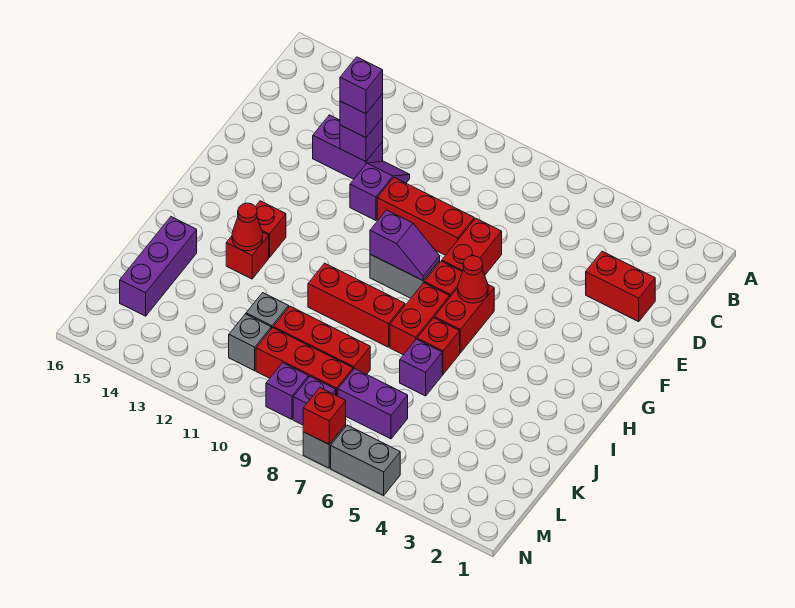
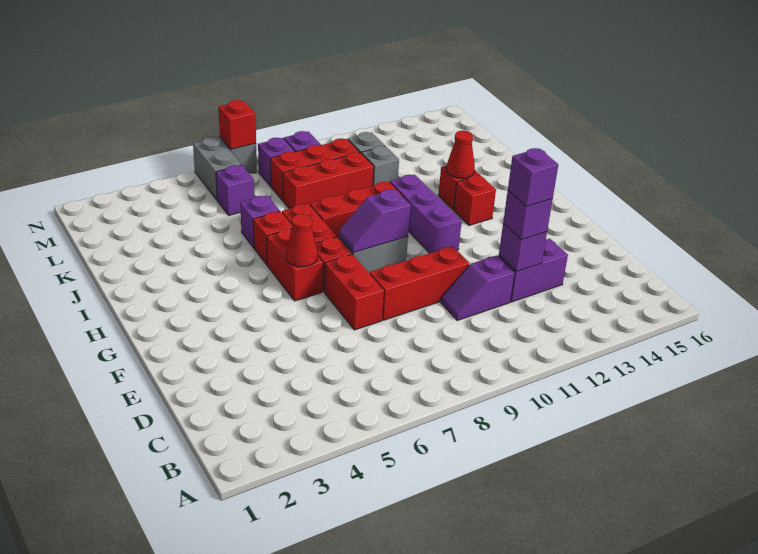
red brick D2:D3 level 1 -> none
purple slope D11:E11 level 1 top E -> purple slope D10:D11 level 1 top 11
purple brick J15:L15 level 1 -> purple brick G11:I11 level 1
purple brick L6:L7 level 1 -> purple brick L6 level 1
grey brick N5:N6 level 1 -> grey brick M6:N6 level 1

